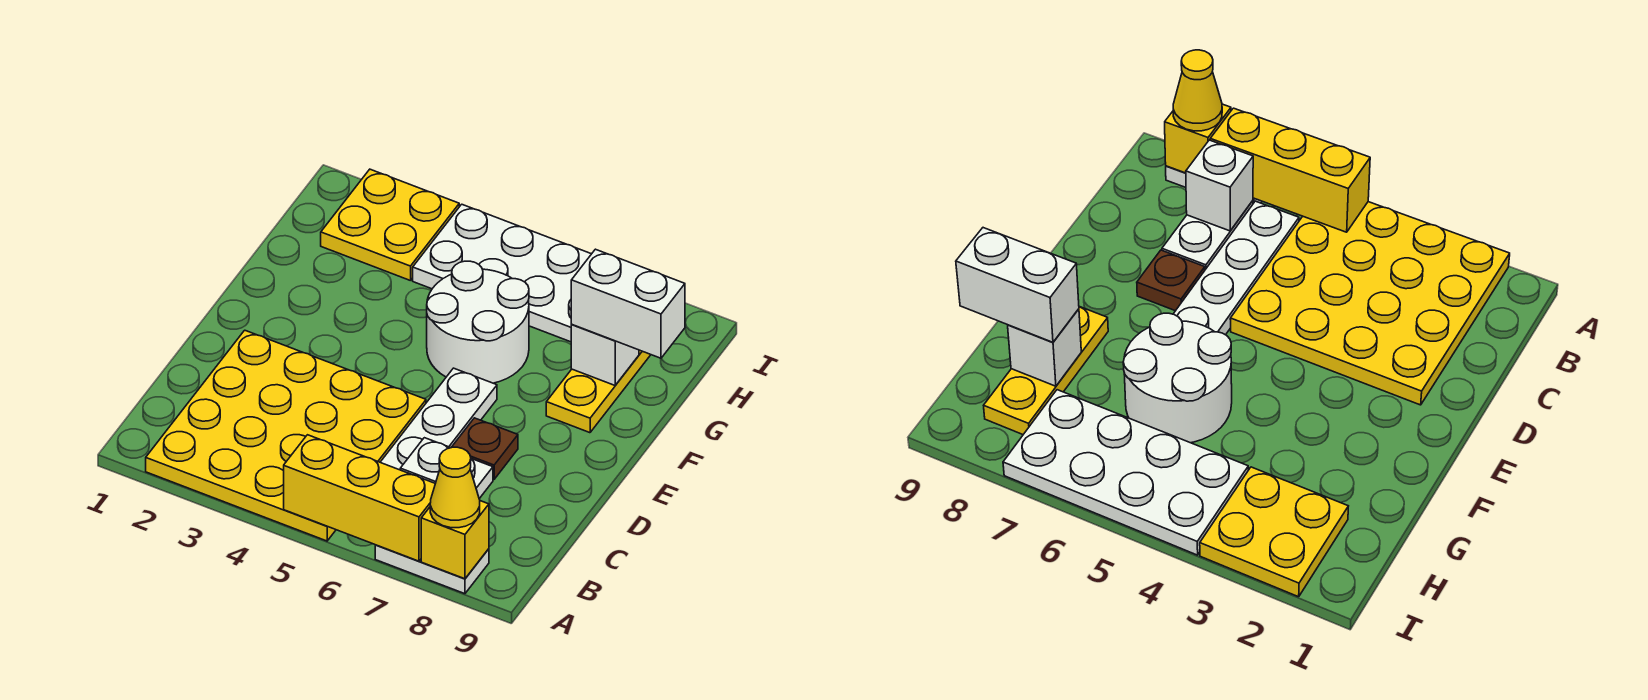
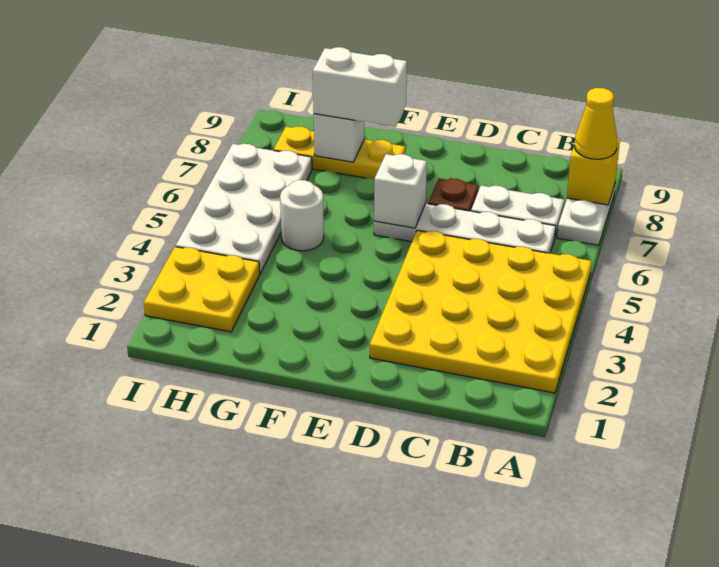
yellow brick A5:A7 level 2 -> none
white brick B7 level 2 -> white brick E6 level 2
white round brick F5:G6 level 1 -> white round brick G5 level 1
white brick G8:G9 level 3 -> white brick F8:G8 level 3

